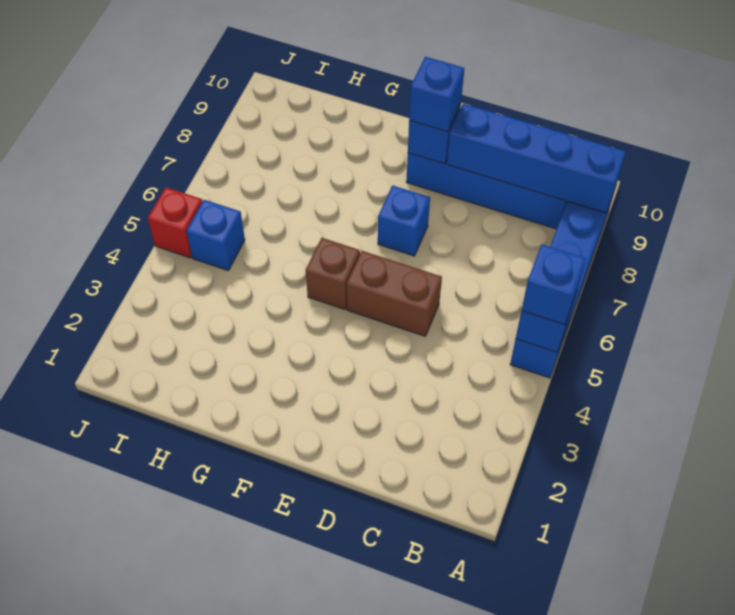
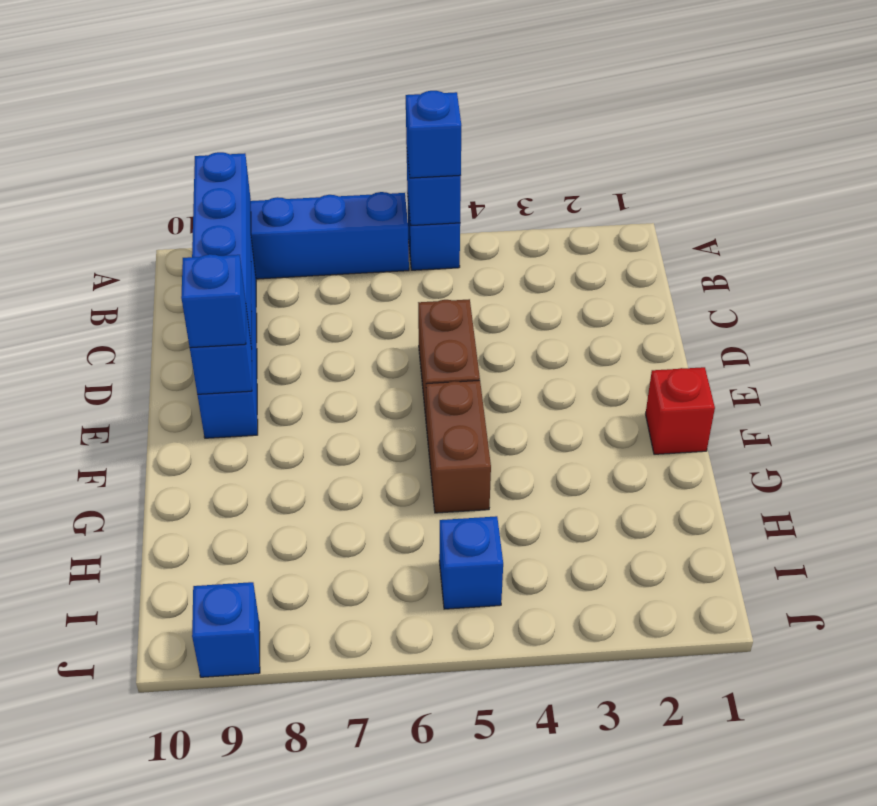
blue brick E7 level 1 -> blue brick J9 level 1
brown brick F5 level 1 -> brown brick F5:G5 level 1
red brick J5 level 1 -> red brick F1 level 1

